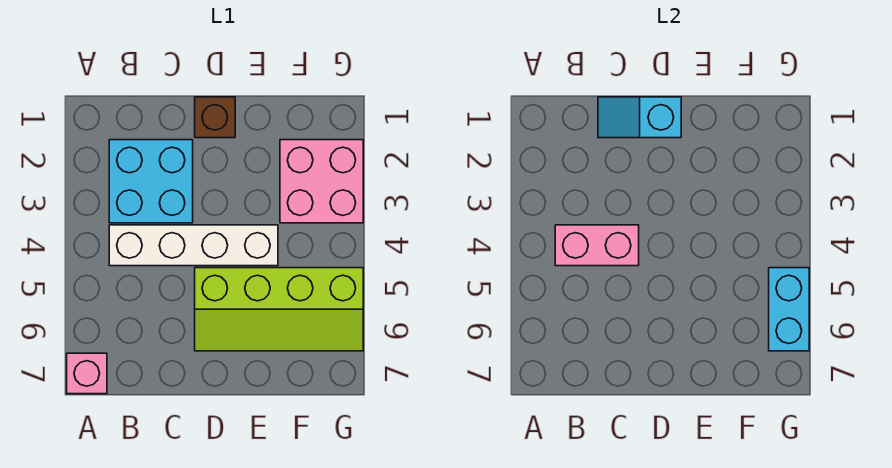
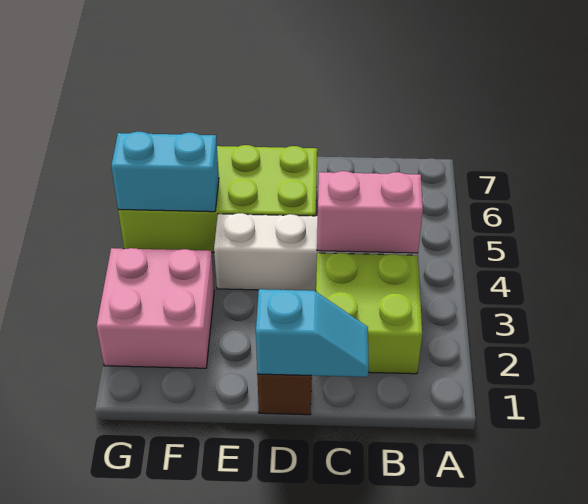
pink brick A7 level 1 -> none
cyan brick B2:C3 level 1 -> lime brick B2:C3 level 1
lime slope D5:G6 level 1 top 5 -> lime brick D5:G6 level 1
cyan brick G5:G6 level 2 -> cyan brick F5:G5 level 2

